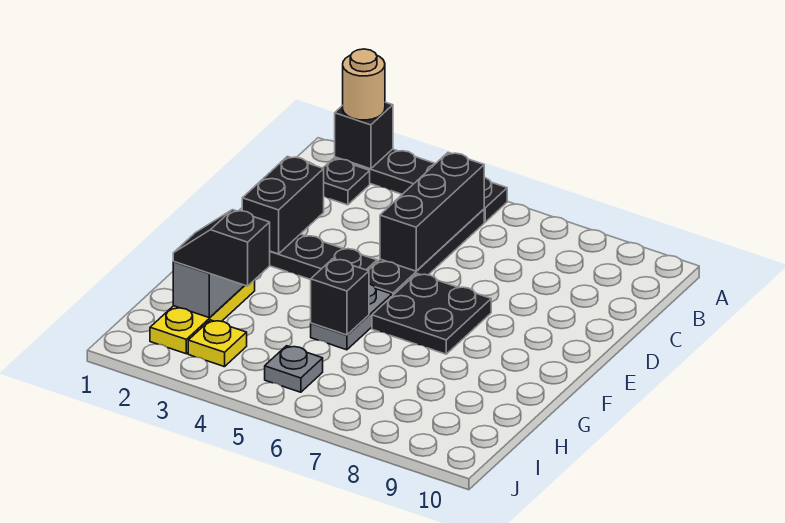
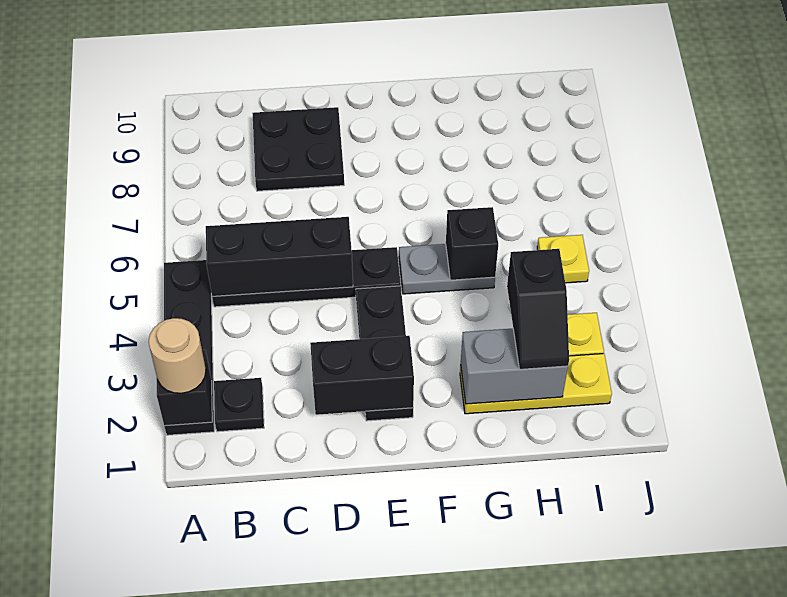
black plate E6:F7 level 1 -> black plate C8:D9 level 1
grey plate I5 level 1 -> yellow plate I5 level 1

